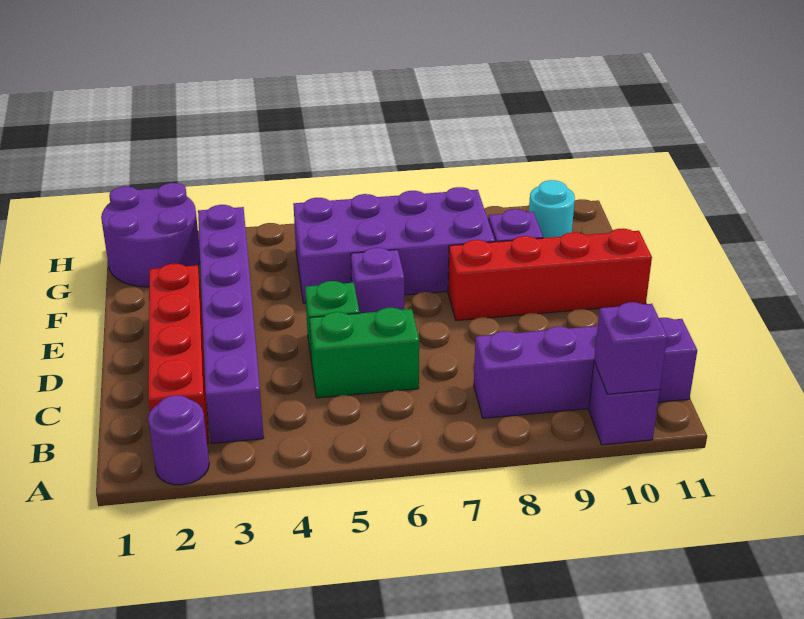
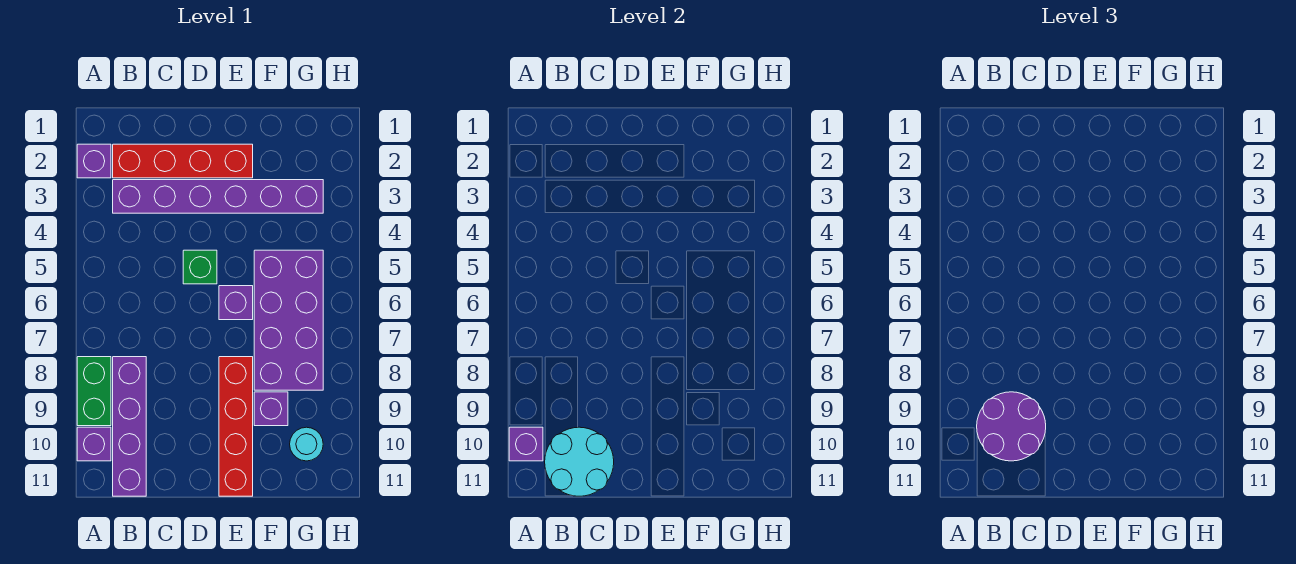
purple round brick A2 level 1 -> purple brick A2 level 1
none -> cyan round brick B10:C11 level 2
green brick C5:C6 level 1 -> green brick A8:A9 level 1
purple round brick G1:H2 level 1 -> purple round brick B9:C10 level 3

